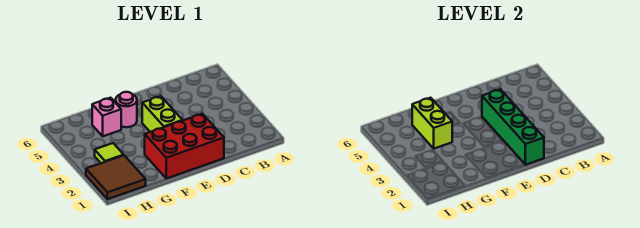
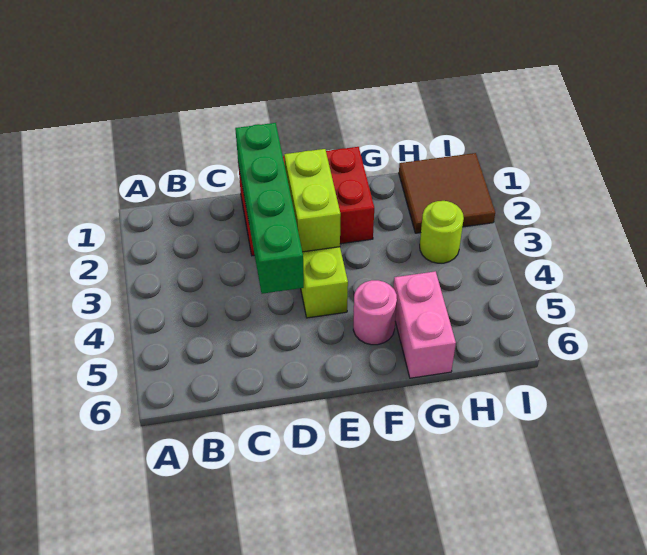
lime brick G4:G5 level 2 -> lime brick E2:E3 level 2
pink brick G5 level 1 -> pink brick G5:G6 level 1
lime tile H3 level 1 -> lime round brick H3 level 1

